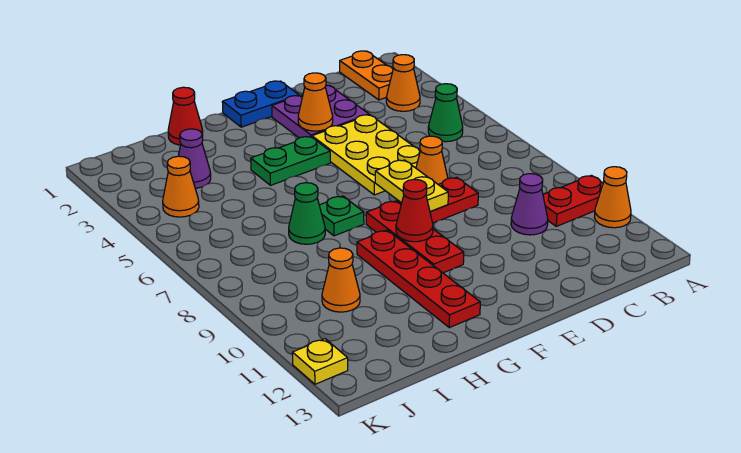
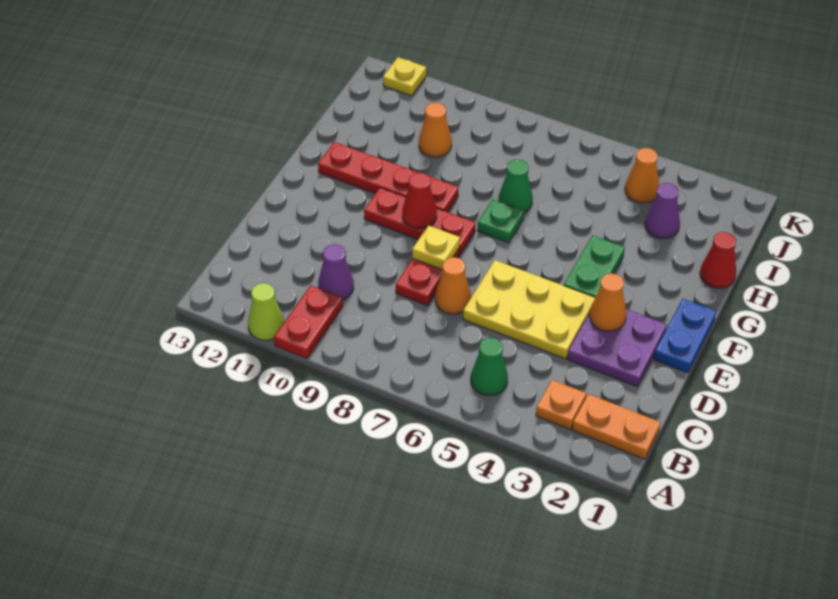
orange cone A11 level 1 -> lime cone A11 level 1
orange cone B3 level 1 -> orange plate B3 level 1
yellow plate E7:E8 level 2 -> yellow plate E8 level 2

